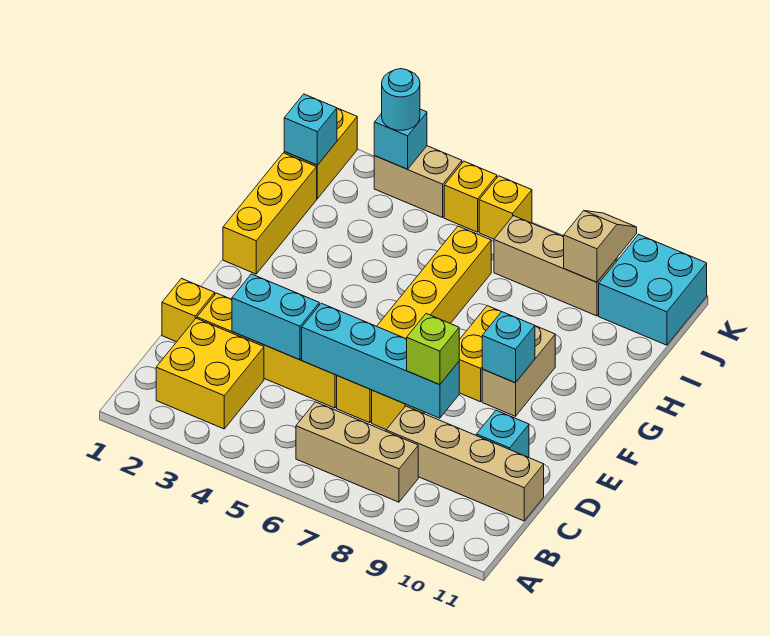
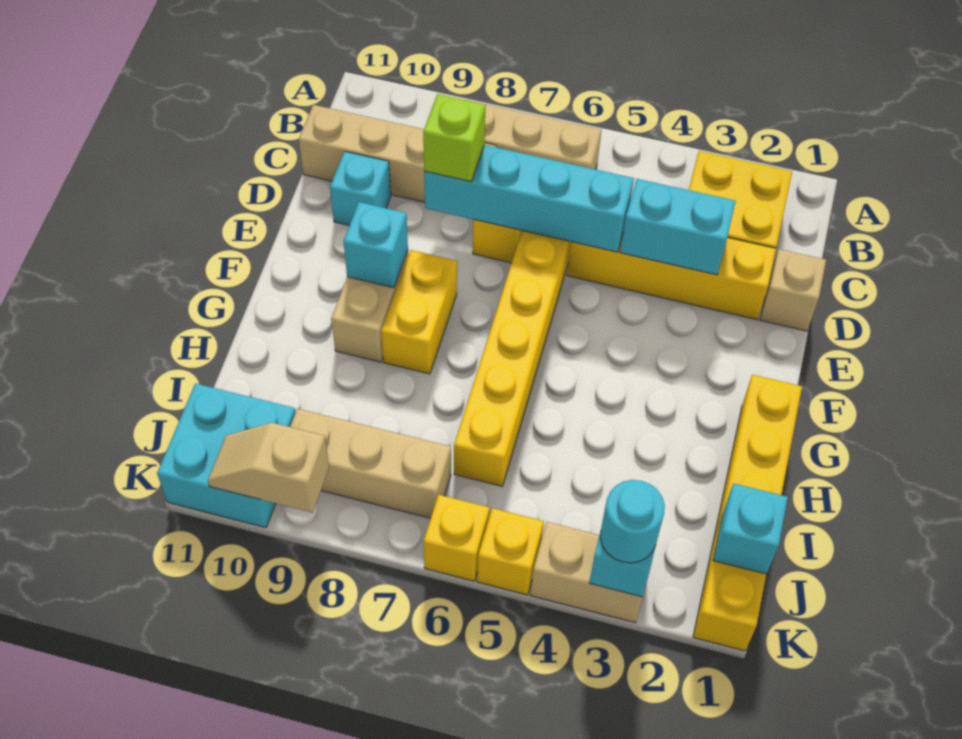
yellow brick D1 level 1 -> tan brick D1 level 1
tan slope J9:K9 level 2 top J -> tan slope K9:K10 level 2 top 9

